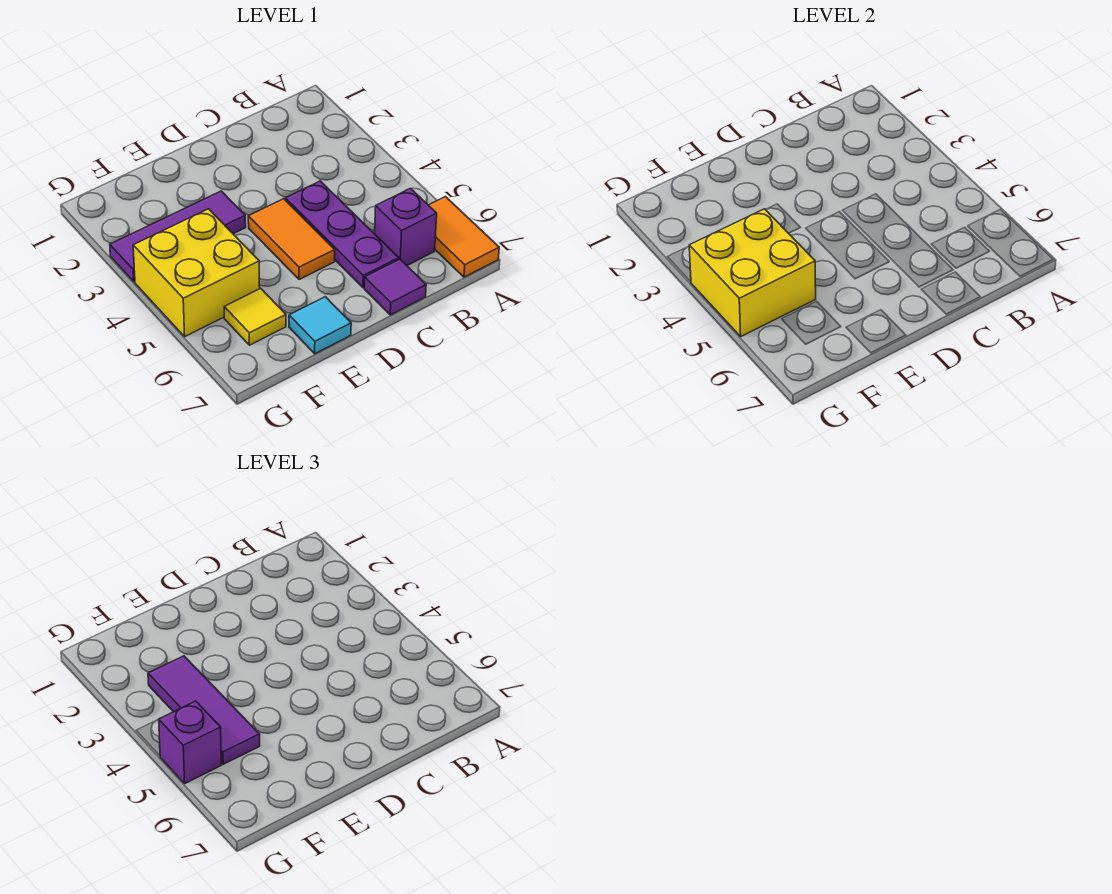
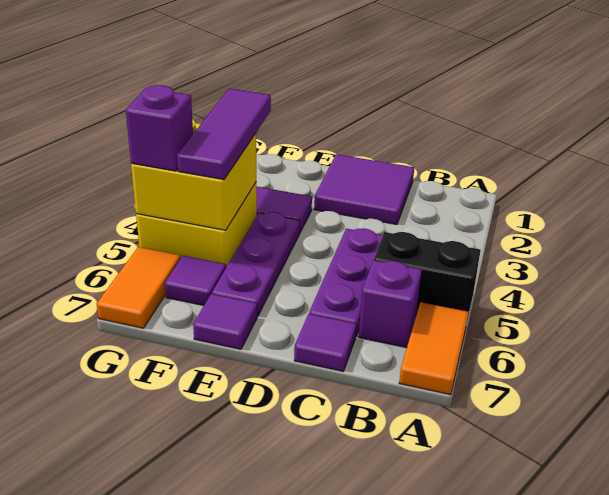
none -> black brick A5:B5 level 1
none -> purple tile C1:D2 level 1
orange tile D4:D5 level 1 -> orange tile G6:G7 level 1
none -> purple plate E4:E6 level 1
cyan tile E7 level 1 -> purple tile E7 level 1
yellow tile F6 level 1 -> purple tile F6 level 1

